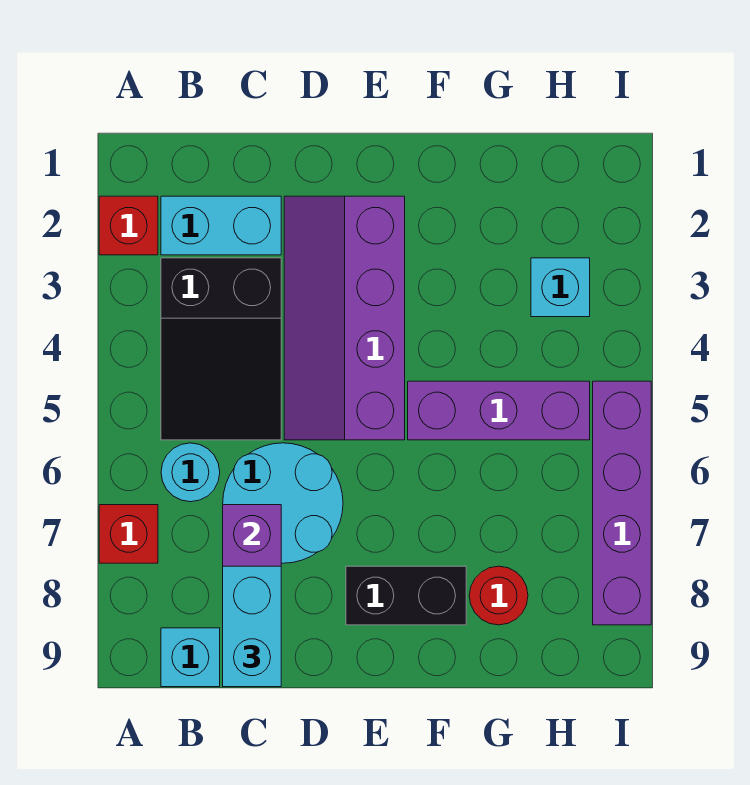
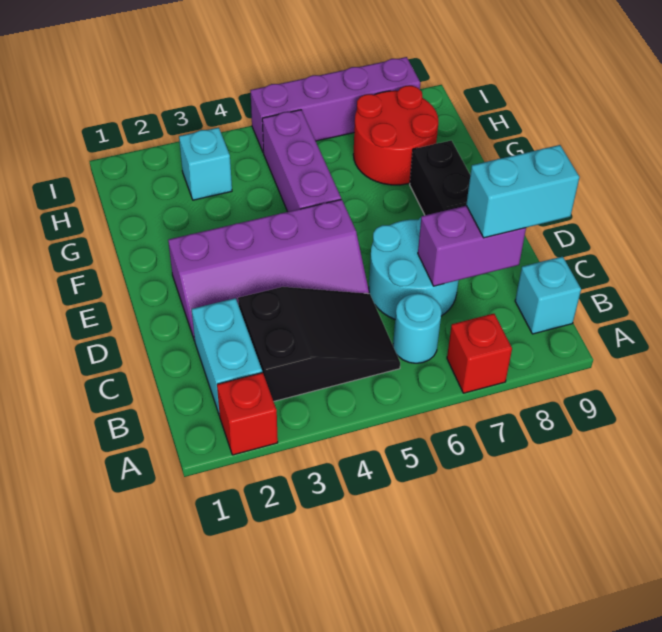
red round brick G8 level 1 -> red round brick G7:H8 level 1

